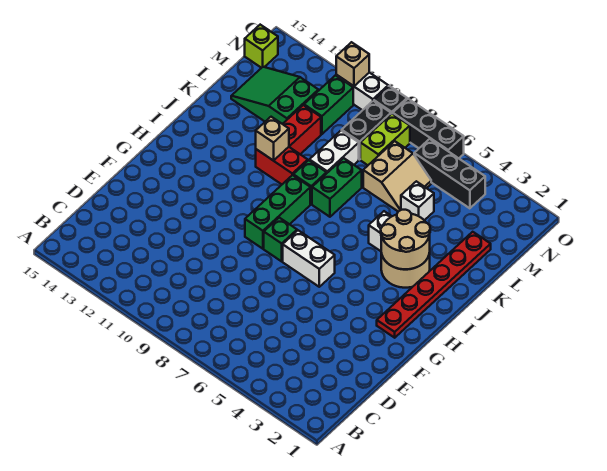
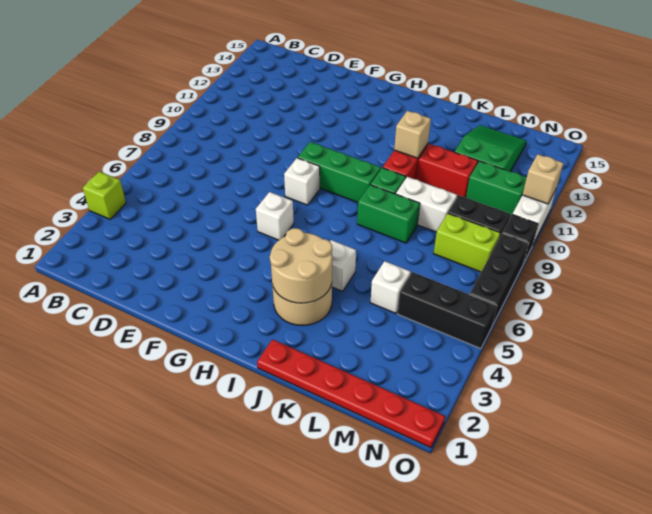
red plate G2:L2 level 1 -> red plate J1:O1 level 1
white brick G6:G7 level 1 -> white brick G6 level 1
green brick G8 level 1 -> white brick G8 level 1
tan slope L6:M7 level 1 top 7 -> none
black brick N4:N6 level 1 -> black brick M5:O5 level 1
lime brick N15 level 1 -> lime brick A4 level 1

